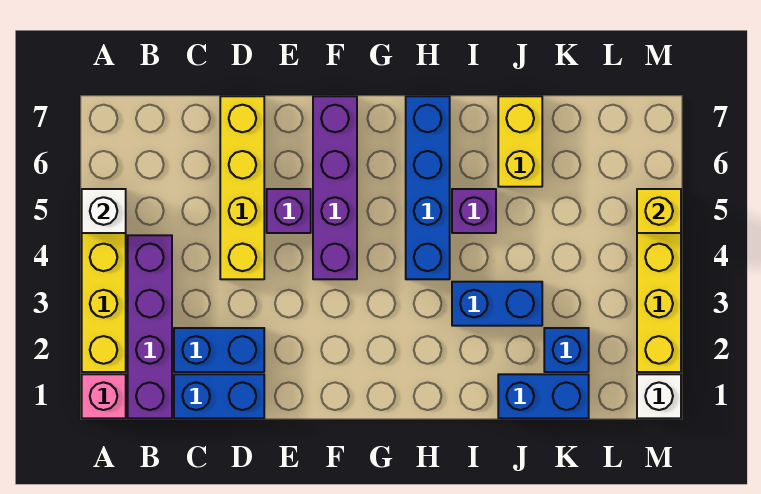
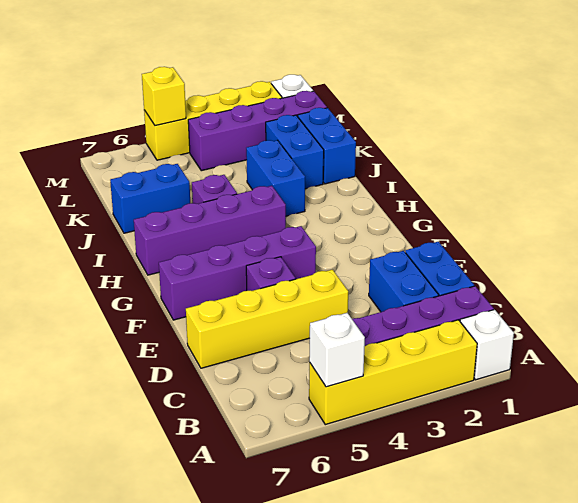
pink brick A1 level 1 -> white brick A1 level 1
blue brick H4:H7 level 1 -> purple brick H4:H7 level 1
yellow brick J6:J7 level 1 -> blue brick J6:J7 level 1
blue brick K2 level 1 -> blue brick J2:K2 level 1
none -> purple brick L1:L4 level 1

